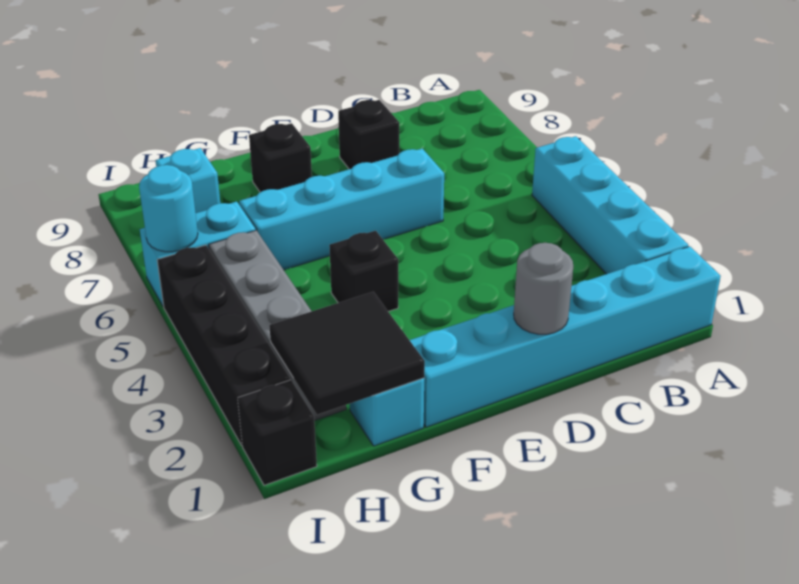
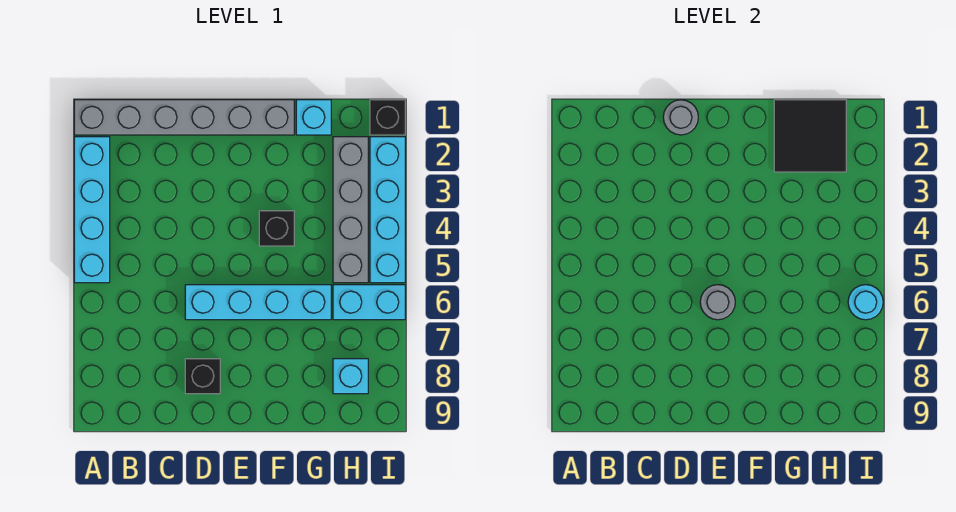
cyan brick A1:F1 level 1 -> grey brick A1:F1 level 1
none -> grey round brick E6 level 2
black brick F8 level 1 -> none
black brick I2:I5 level 1 -> cyan brick I2:I5 level 1

